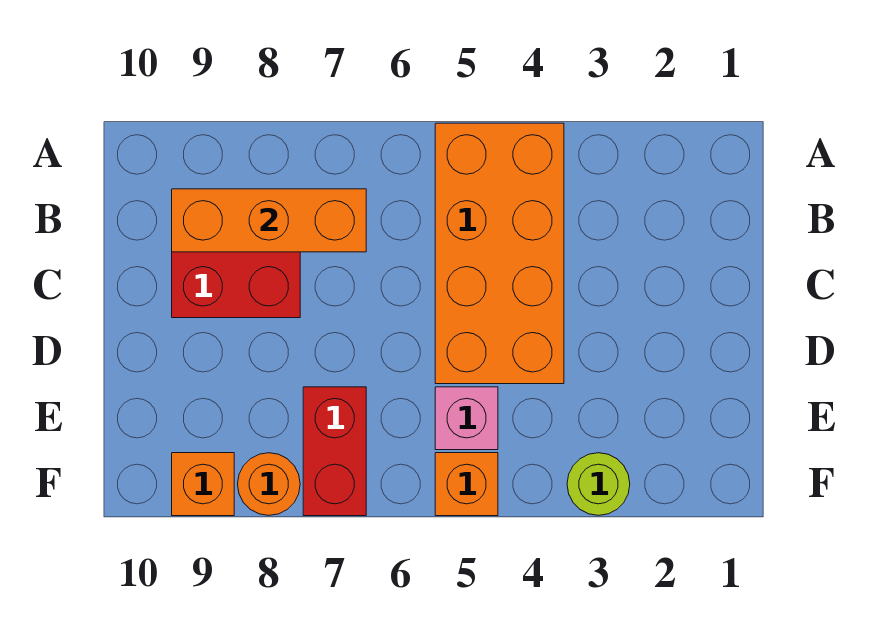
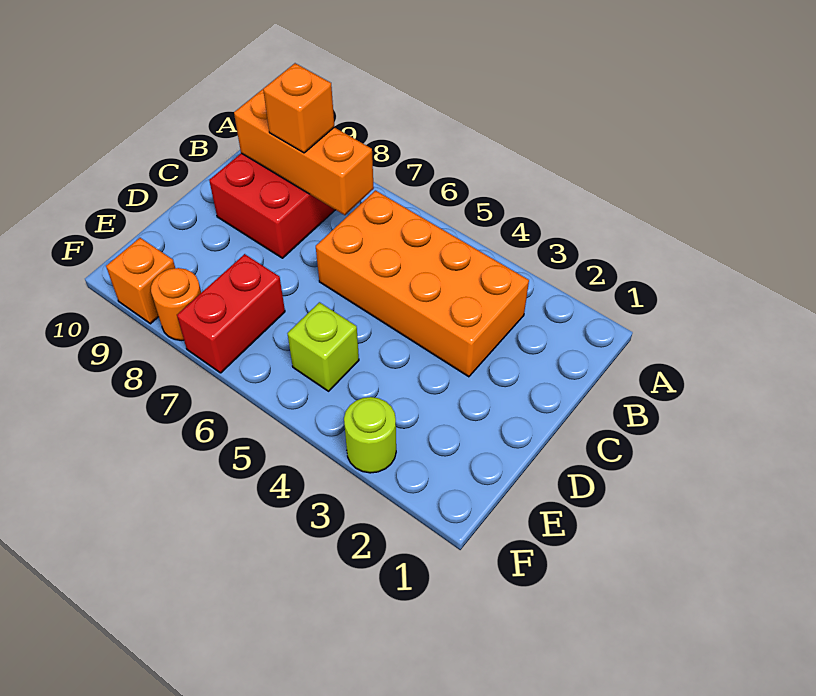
orange brick A4:D5 level 1 -> orange brick B3:C6 level 1
pink brick E5 level 1 -> lime brick E5 level 1
orange brick F5 level 1 -> orange brick B8 level 3

